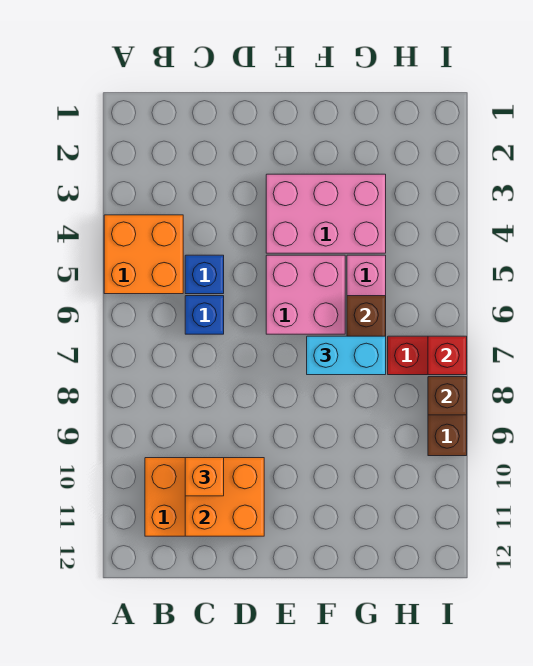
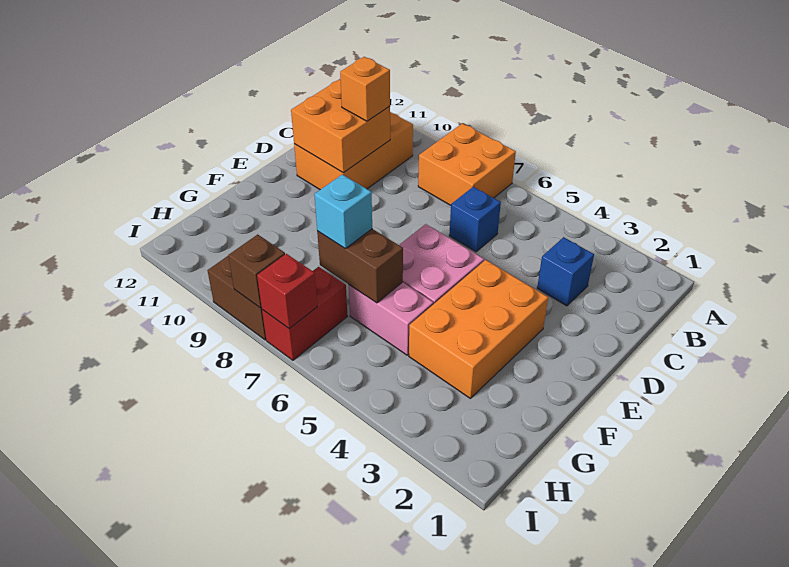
orange brick A4:B5 level 1 -> orange brick A7:B8 level 1
blue brick C5 level 1 -> blue brick C3 level 1
pink brick E3:G4 level 1 -> orange brick E3:G4 level 1
cyan brick F7:G7 level 3 -> cyan brick G7 level 3

